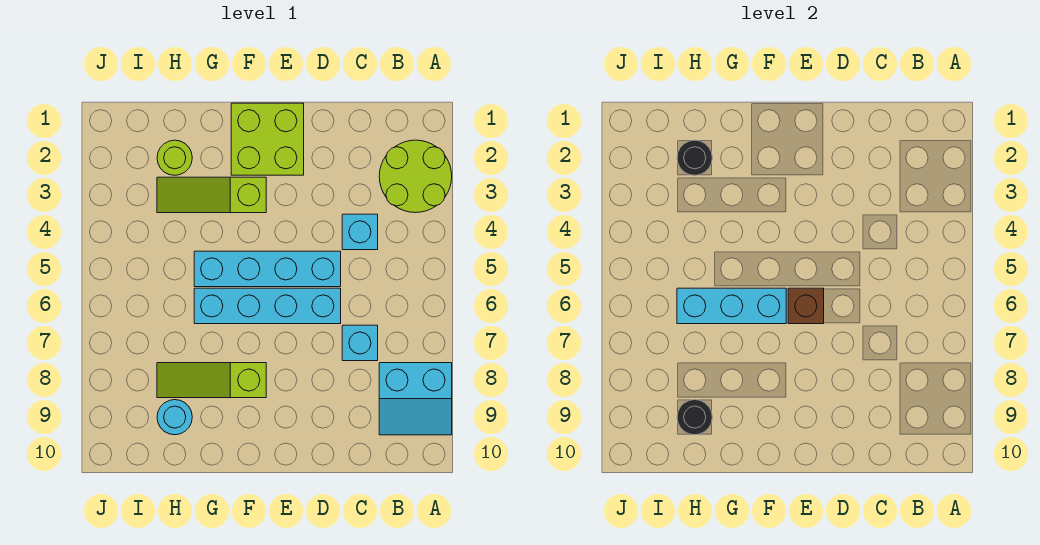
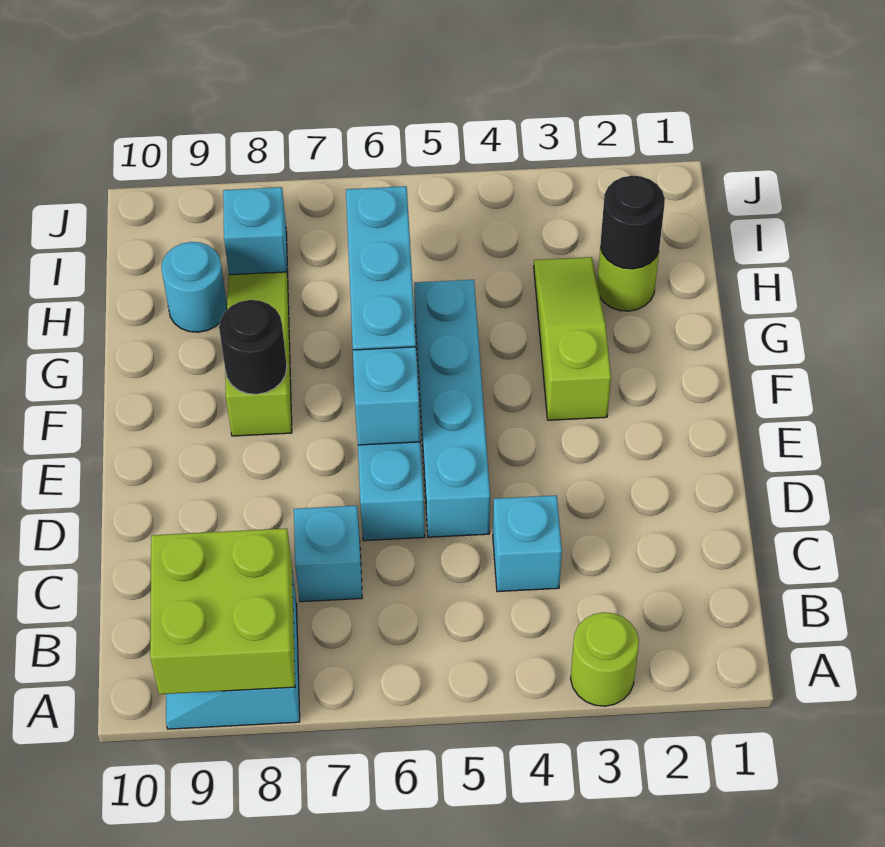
lime round brick A2:B3 level 1 -> lime round brick A3 level 1
lime brick E1:F2 level 1 -> lime brick A8:B9 level 2
brown brick E6 level 2 -> cyan brick E6 level 2
black round brick H9 level 2 -> black round brick F8 level 2
none -> cyan brick I8 level 1

